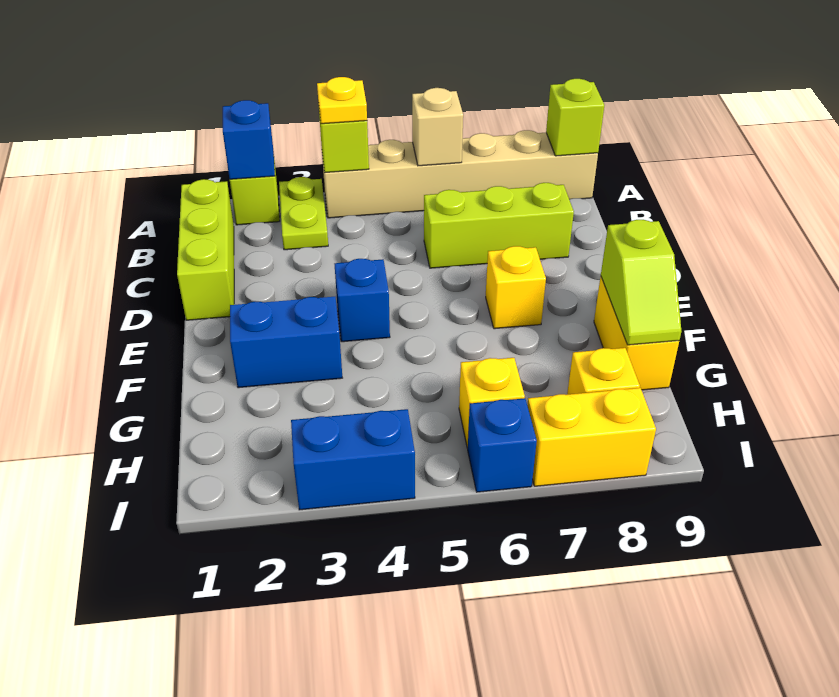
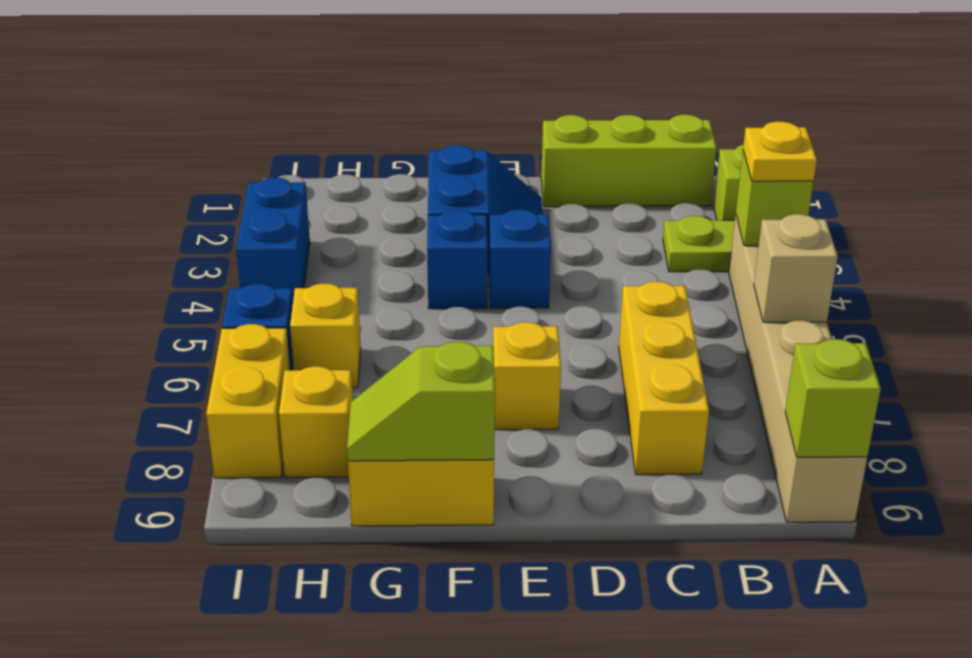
blue brick A2 level 2 -> blue brick F4 level 1
lime brick C6:C8 level 1 -> yellow brick C6:C8 level 1

